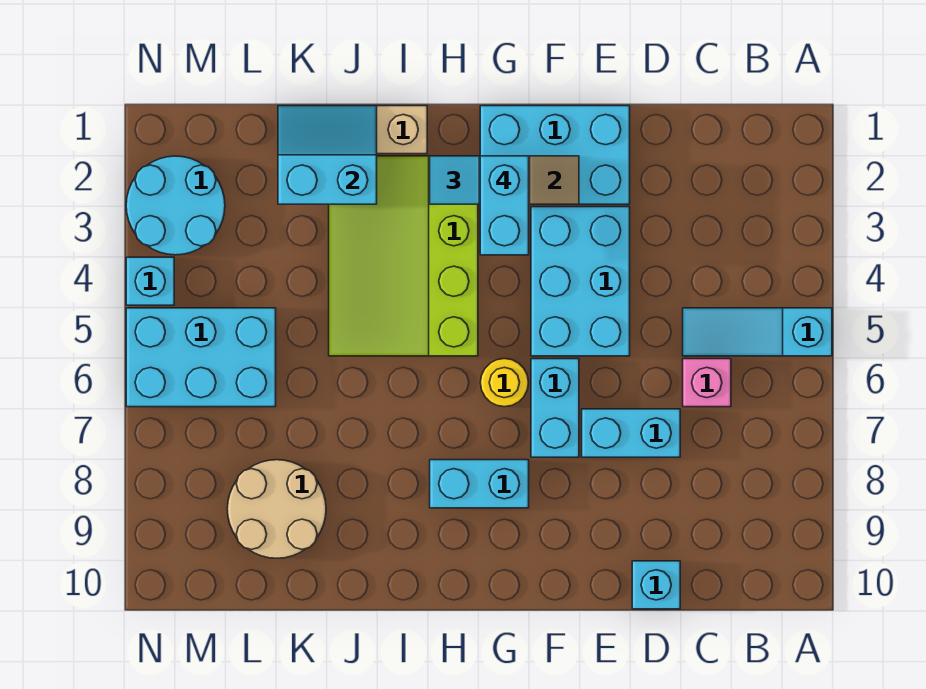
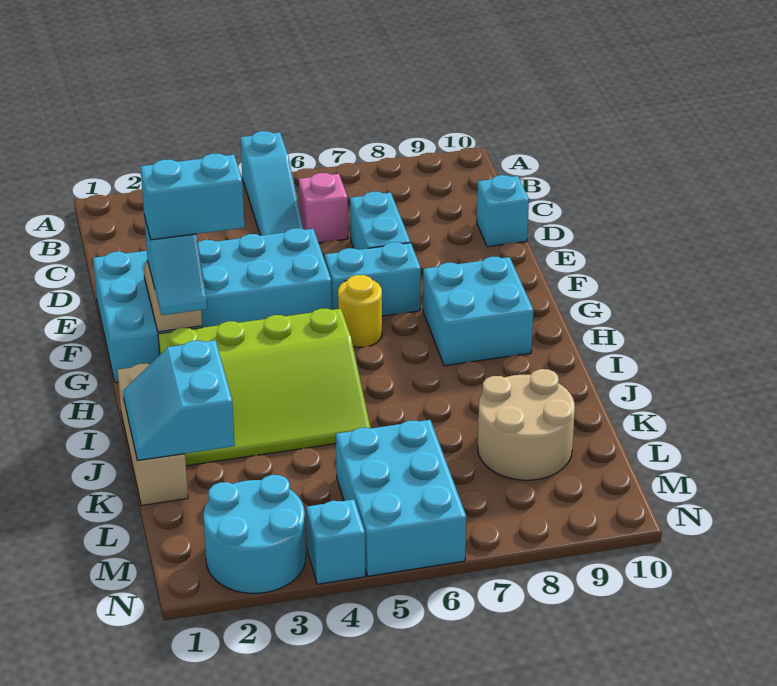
cyan brick G8:H8 level 1 -> cyan brick G8:H9 level 1

